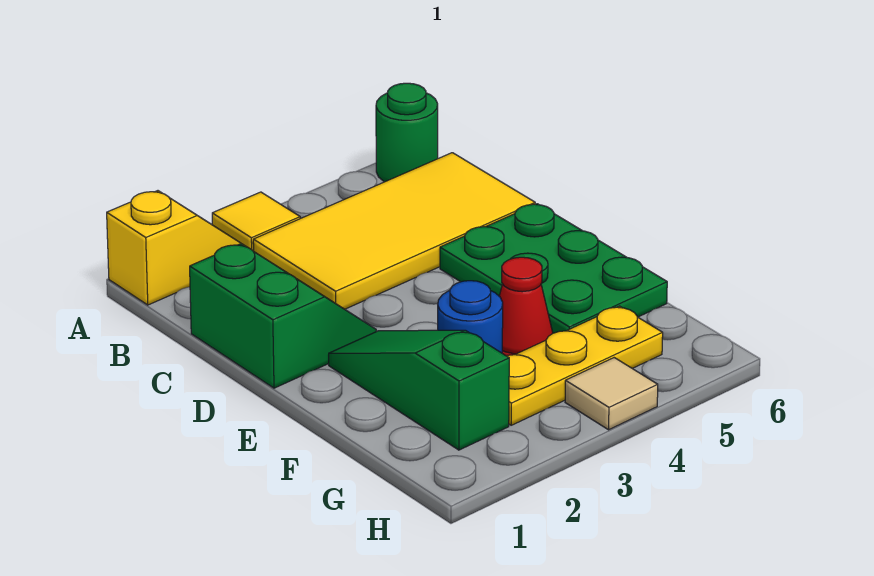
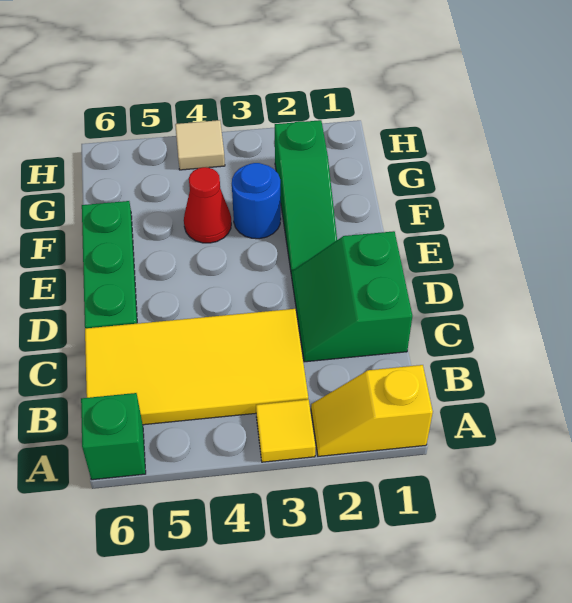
green round brick A6 level 1 -> green brick A6 level 1
green plate D5:F6 level 1 -> green plate D6:F6 level 1
yellow plate G3:G5 level 1 -> none

